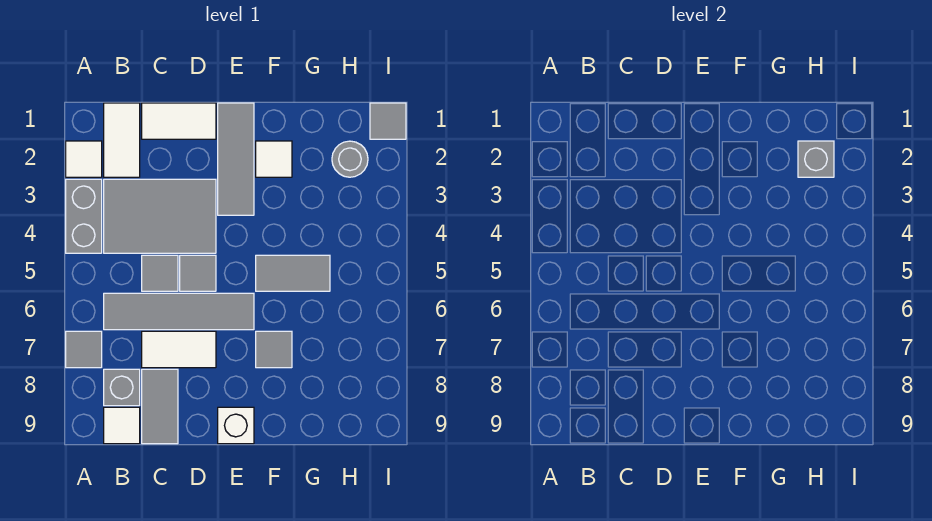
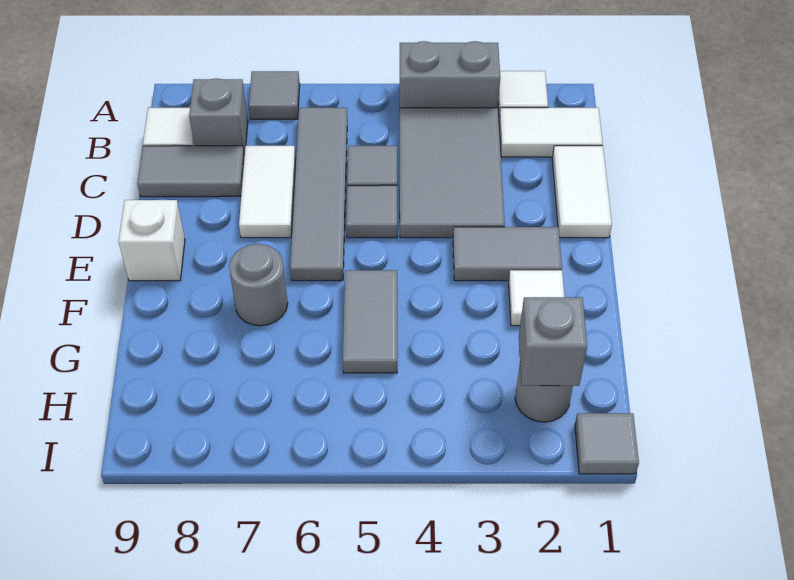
grey tile E1:E3 level 1 -> grey tile E2:E3 level 1
grey tile F7 level 1 -> grey round brick F7 level 1

